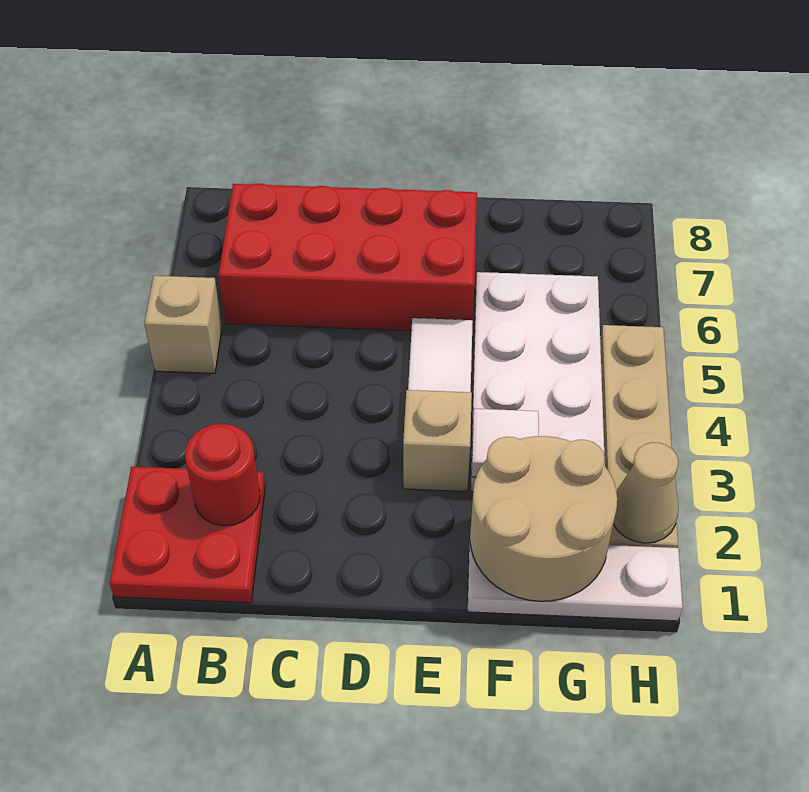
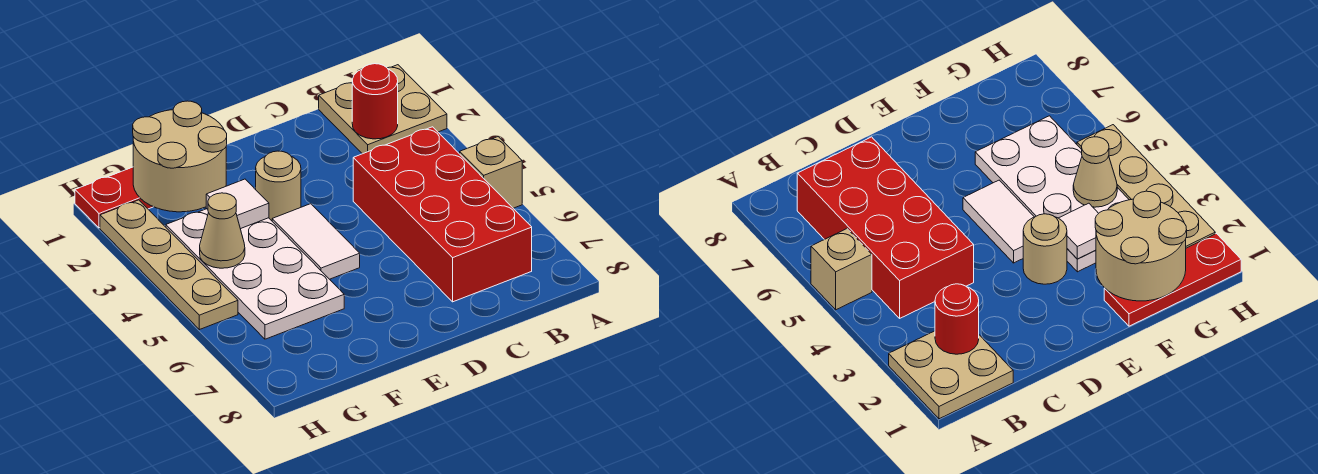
red plate A1:B2 level 1 -> tan plate A1:B2 level 1
red brick B6:E7 level 1 -> red brick B4:C7 level 1
tan brick E3 level 1 -> tan round brick E3 level 1
white plate F1:H1 level 1 -> red plate F1:H1 level 1
tan cone H2 level 2 -> tan cone G4 level 2

